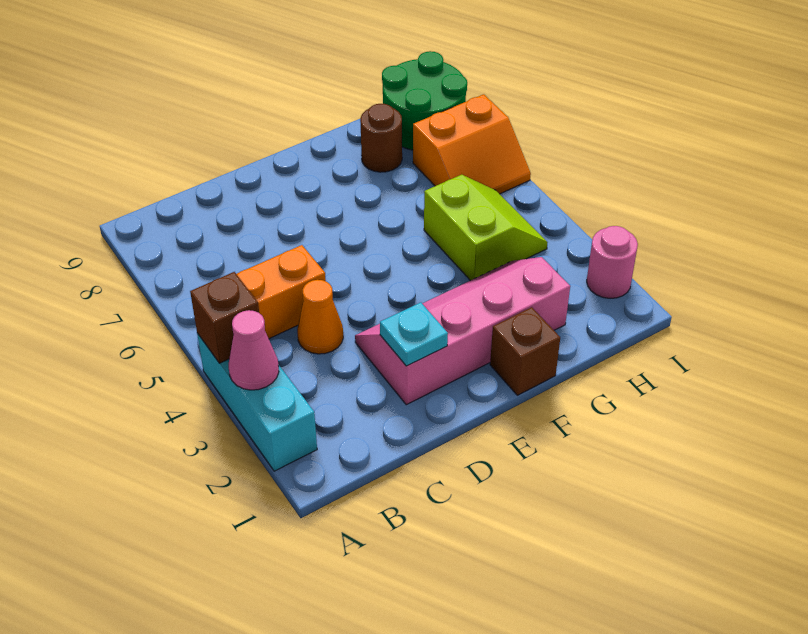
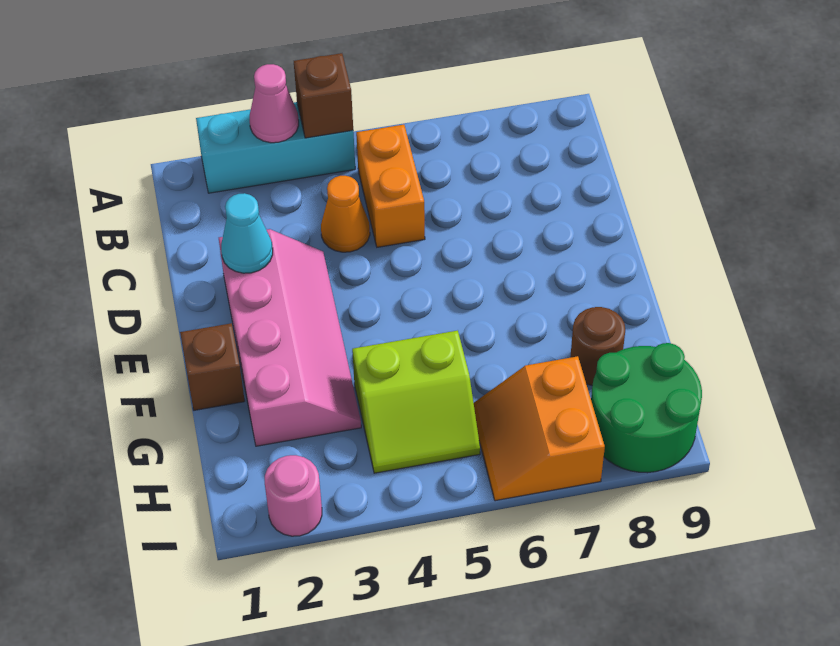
cyan plate D2 level 2 -> cyan cone D2 level 2

